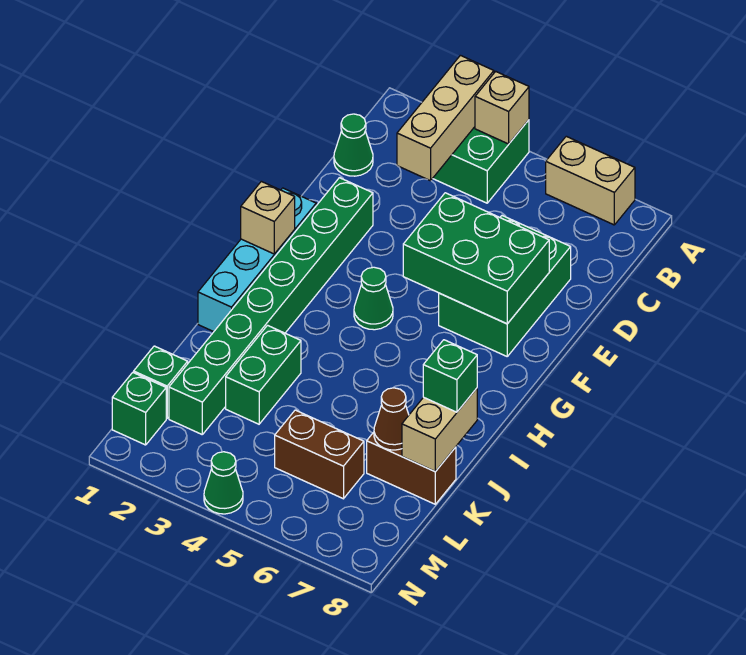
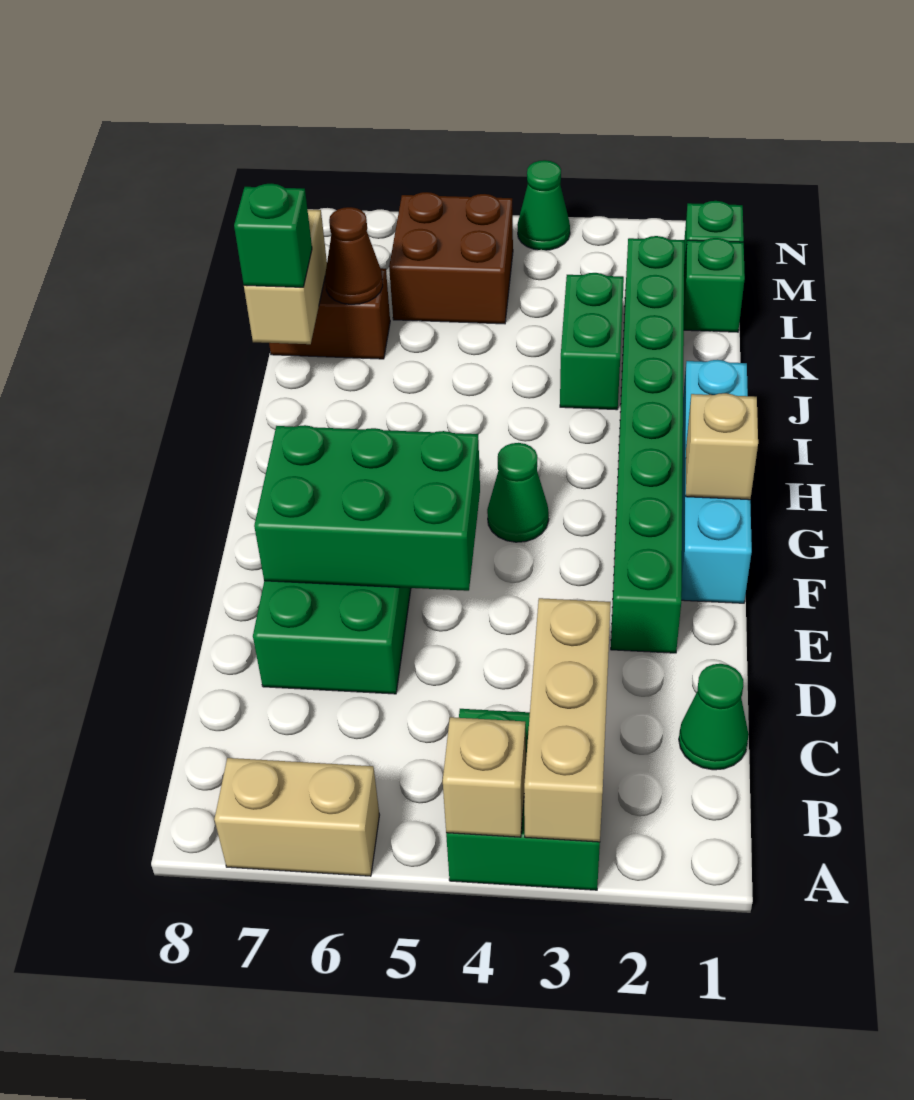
brown brick L5:L6 level 1 -> brown brick L5:M6 level 1

